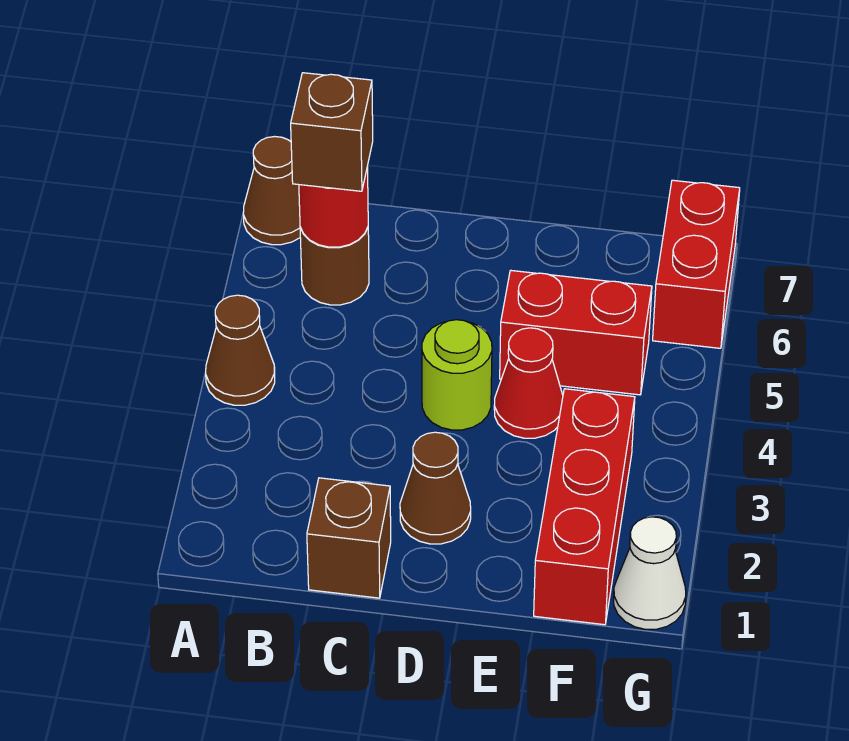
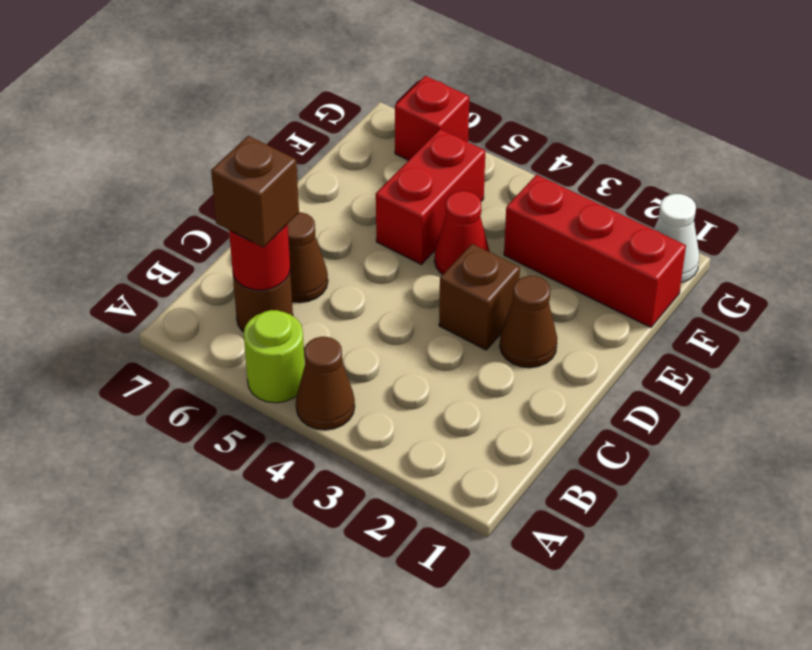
brown cone A7 level 1 -> brown cone C6 level 1
brown brick C1 level 1 -> brown brick D3 level 1
lime round brick D4 level 1 -> lime round brick A5 level 1
red brick G6:G7 level 1 -> red brick G6 level 1

